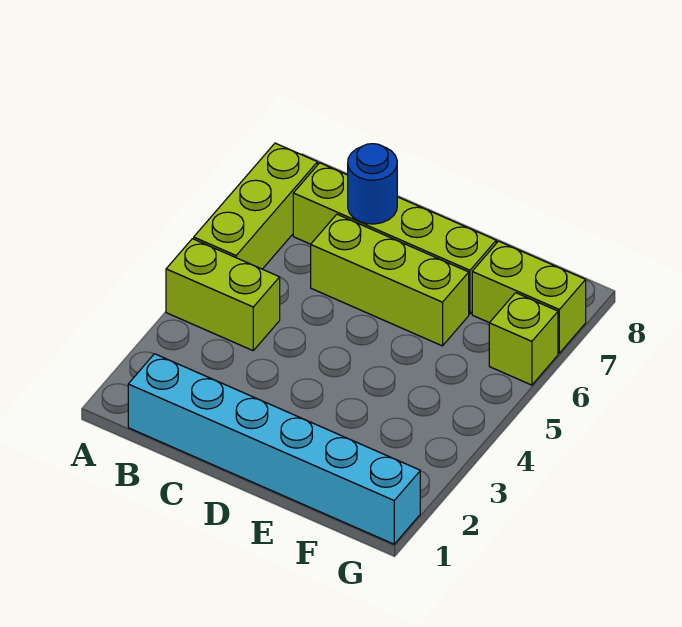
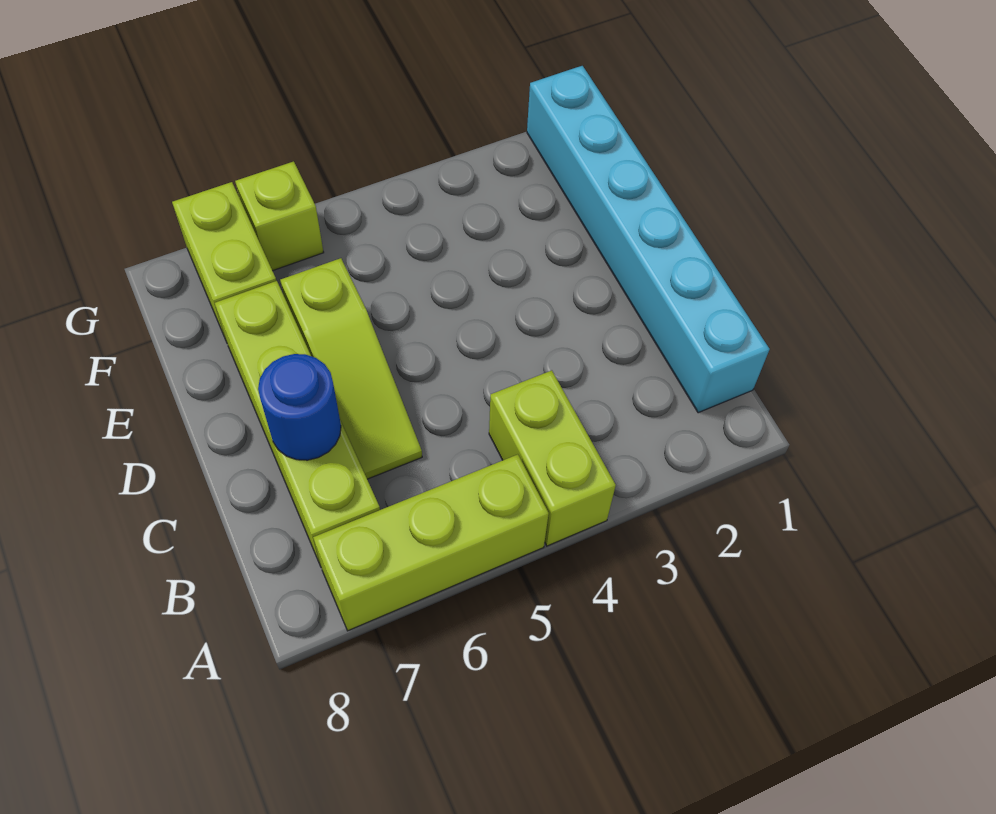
lime brick C6:E6 level 1 -> lime slope C6:E6 level 1 top E

